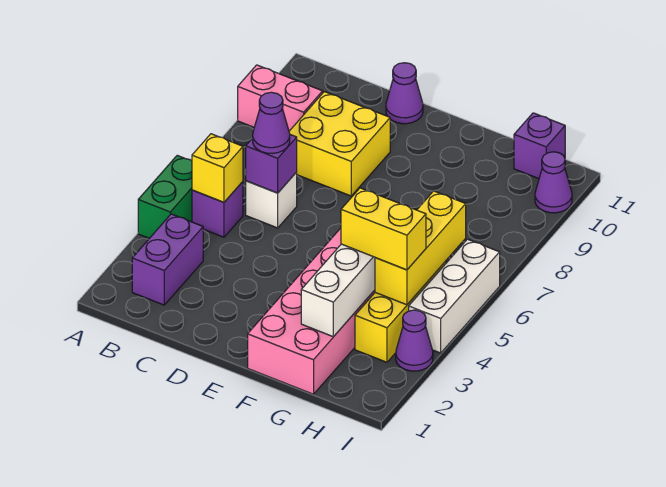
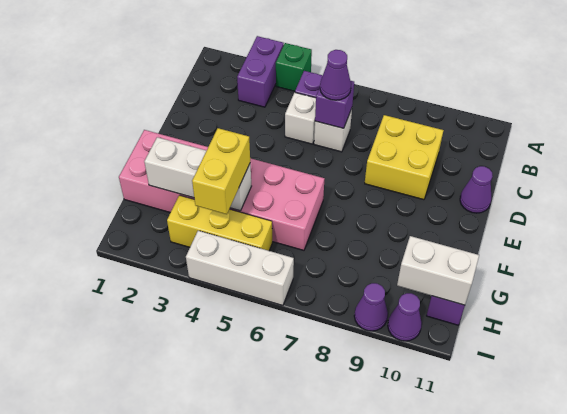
green brick A4:A5 level 1 -> green brick A4 level 1
pink brick A9:B9 level 1 -> none
purple brick B2:B3 level 1 -> purple brick A3:B3 level 1
yellow brick B5 level 2 -> none
none -> white brick C5 level 1
yellow brick H4:H6 level 2 -> none
none -> white brick H10:H11 level 2
purple cone I3 level 1 -> purple cone I9 level 1

